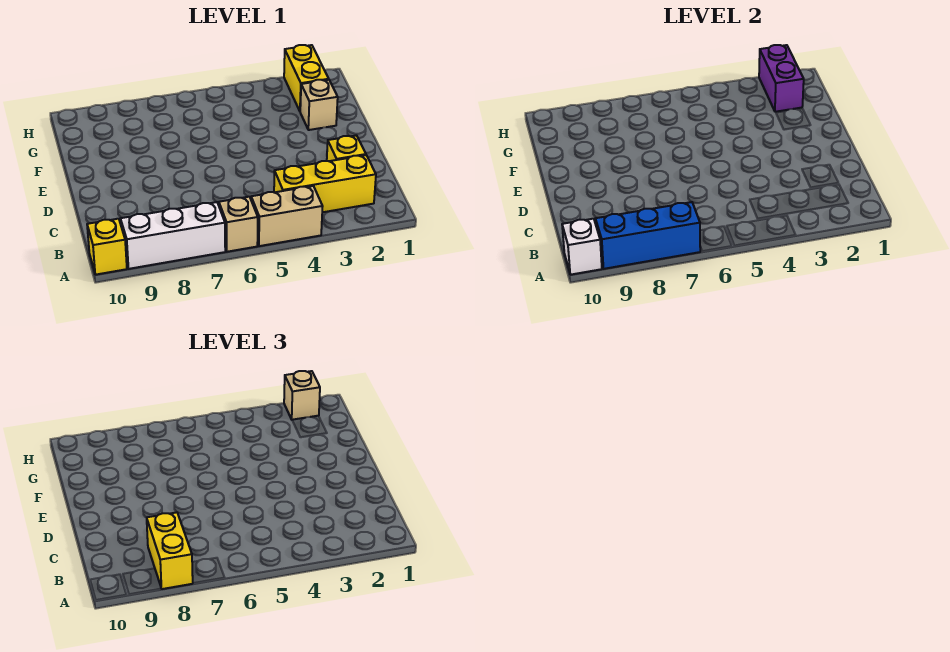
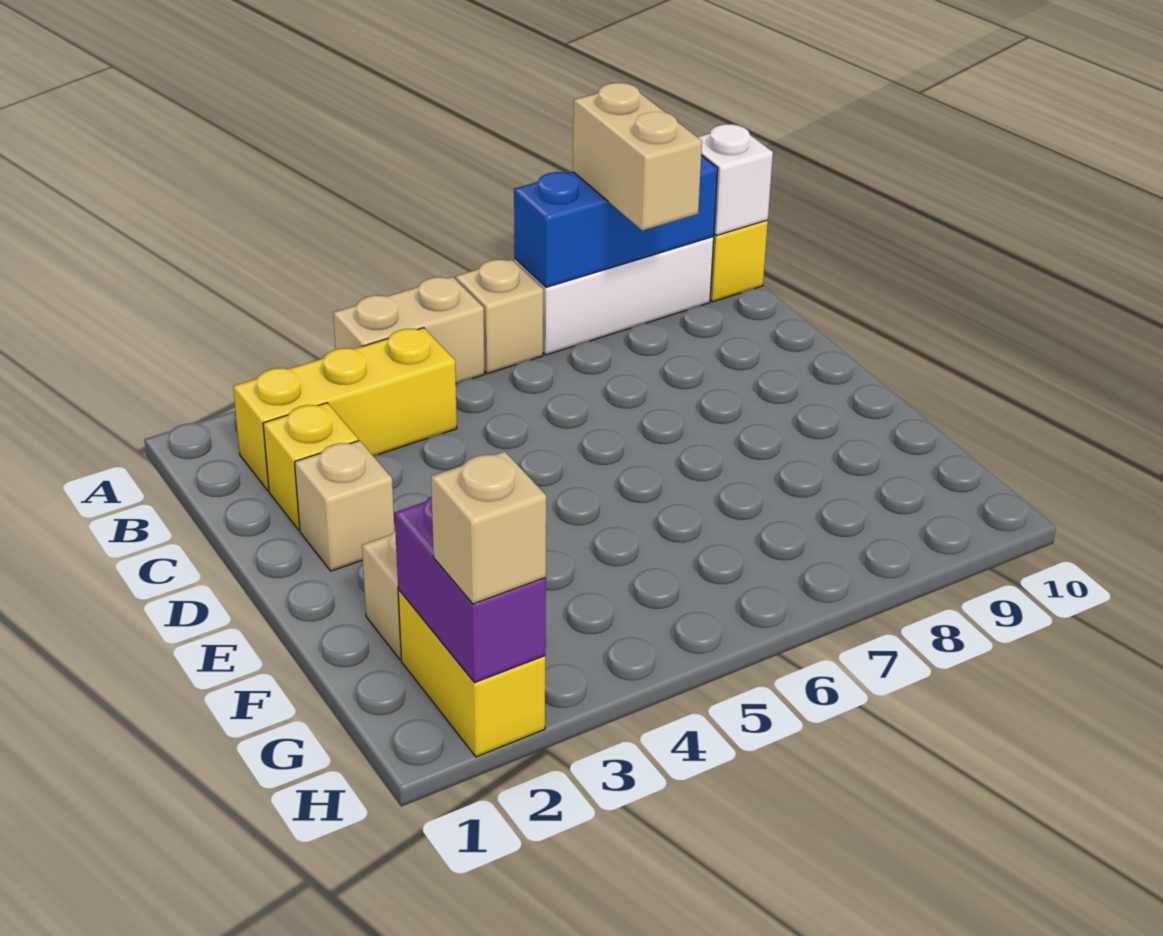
yellow brick A8:B8 level 3 -> tan brick A8:B8 level 3
none -> tan brick D2 level 1

